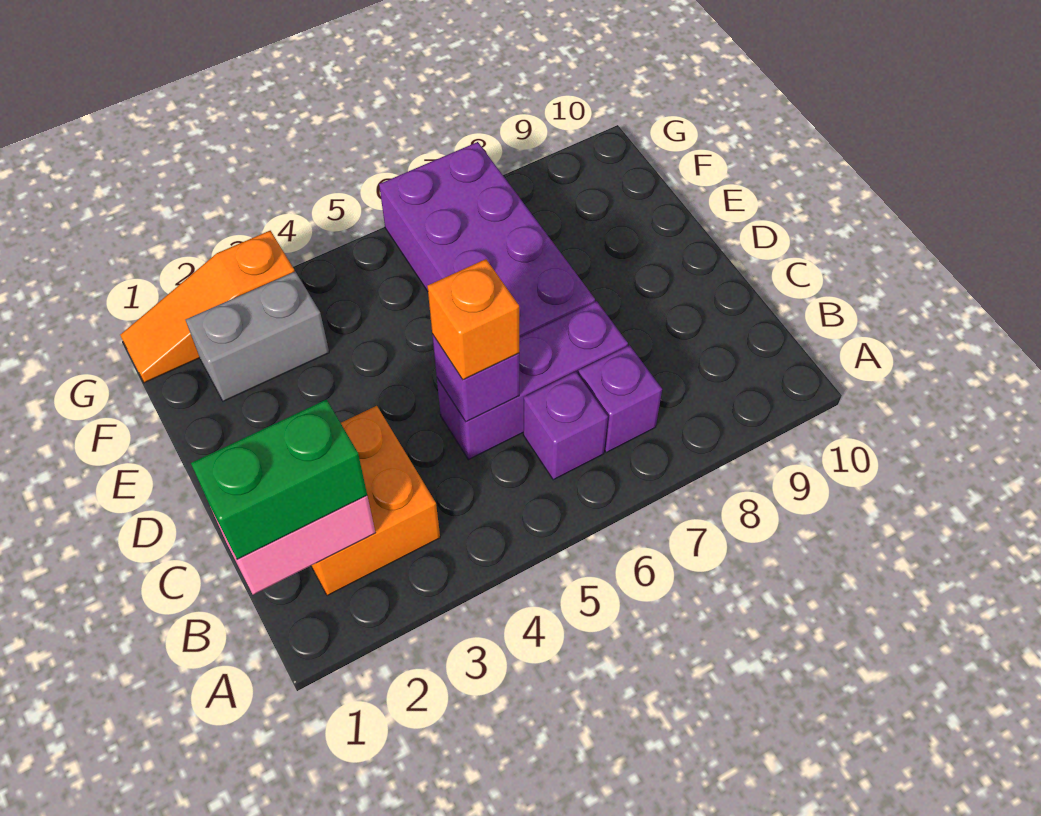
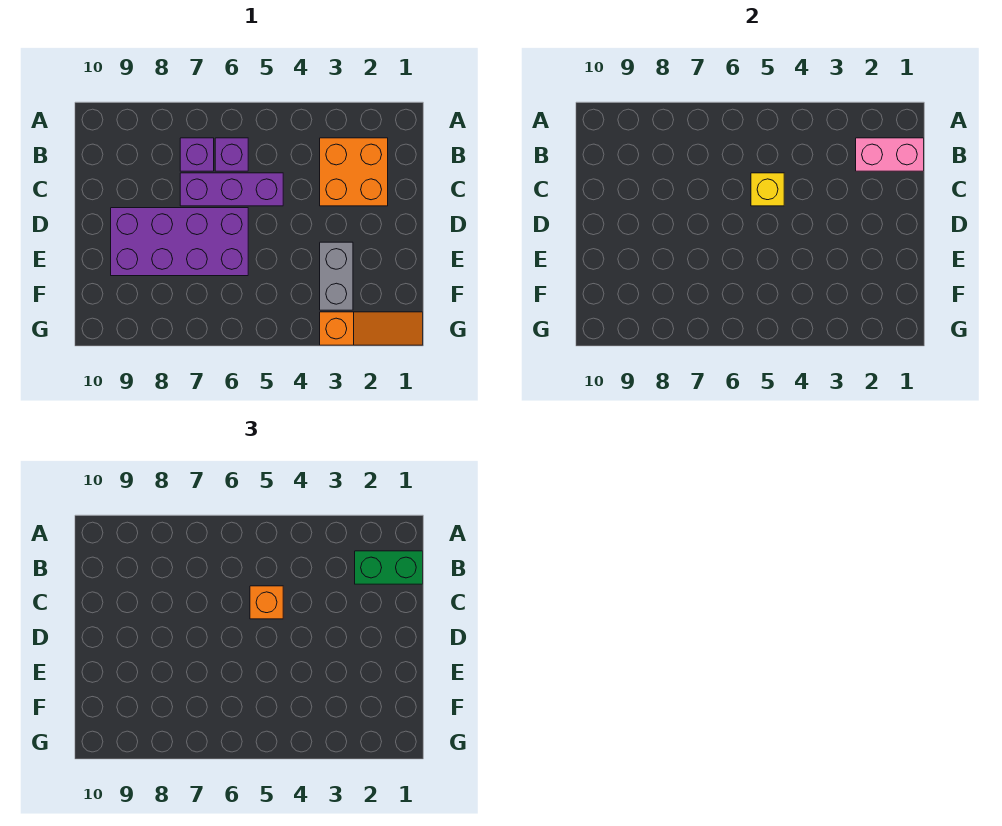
purple brick C5 level 2 -> yellow brick C5 level 2
purple brick D6:G7 level 1 -> purple brick D6:E9 level 1
grey brick F2:F3 level 1 -> grey brick E3:F3 level 1

